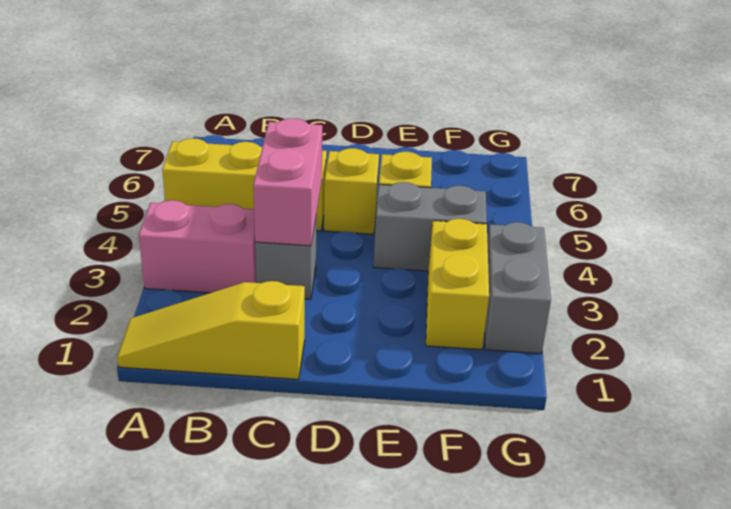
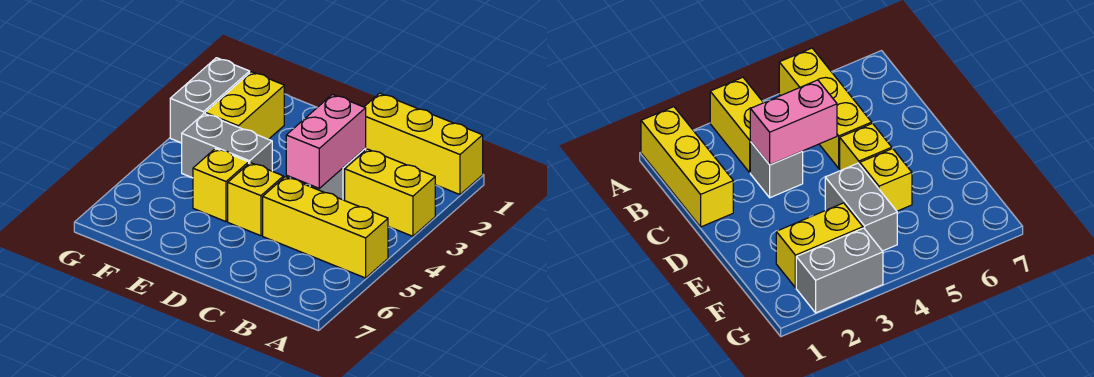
yellow slope A1:C1 level 1 top C -> yellow brick A1:C1 level 1
pink brick A3:B3 level 1 -> yellow brick A3:B3 level 1

